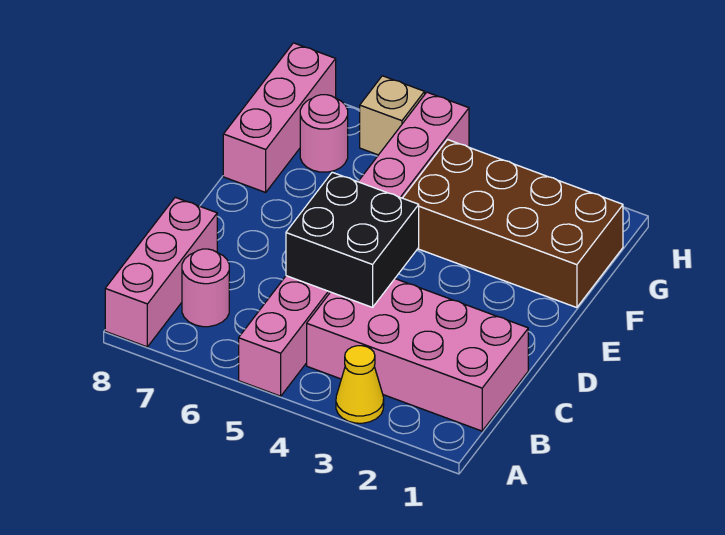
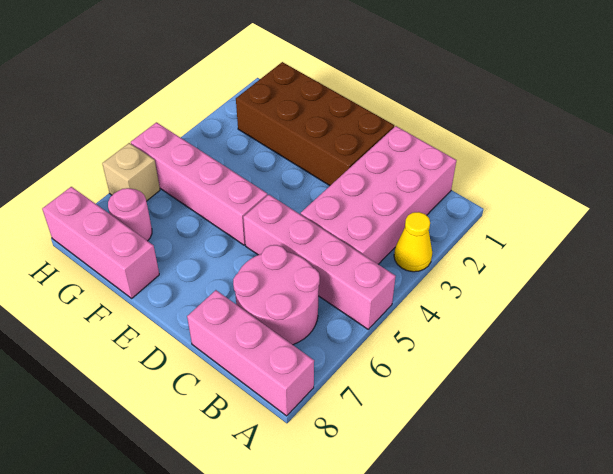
pink round brick B7 level 1 -> pink round brick B6:C7 level 1
black brick C4:D5 level 2 -> none
brown brick F1:G4 level 1 -> brown brick D1:G2 level 1

